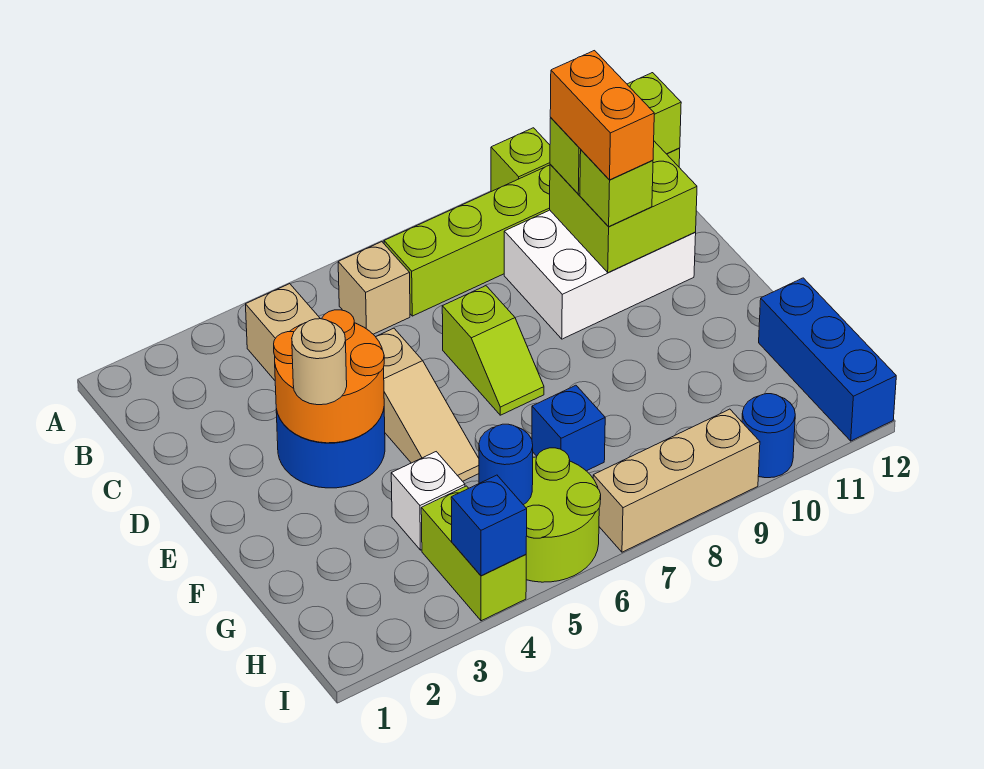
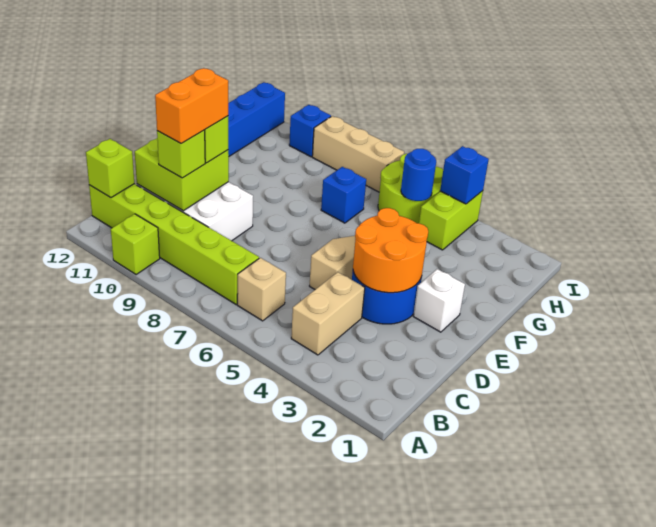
lime slope D7:E7 level 1 top D -> none
tan round brick E3 level 3 -> none
white brick G4 level 1 -> white brick E2 level 1
blue round brick I10 level 1 -> blue brick I10 level 1

